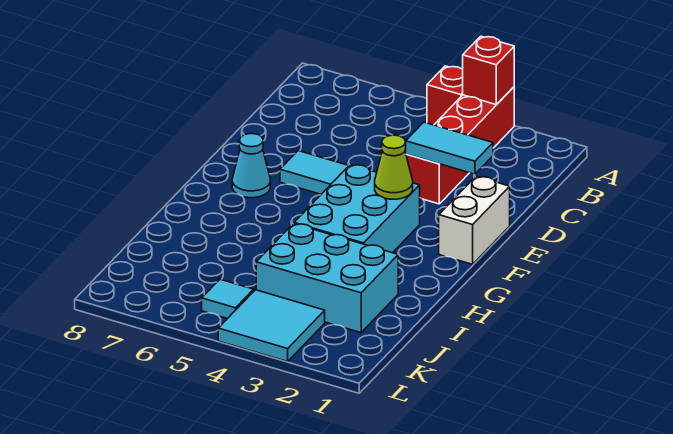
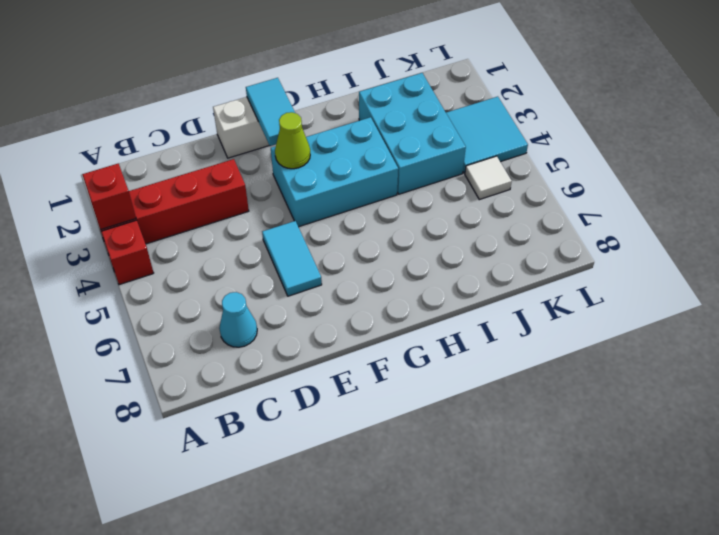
cyan tile D2:D3 level 2 -> cyan tile F1:F2 level 2
cyan cone F7 level 1 -> cyan cone C7 level 1
cyan tile K5 level 1 -> white tile K5 level 1

